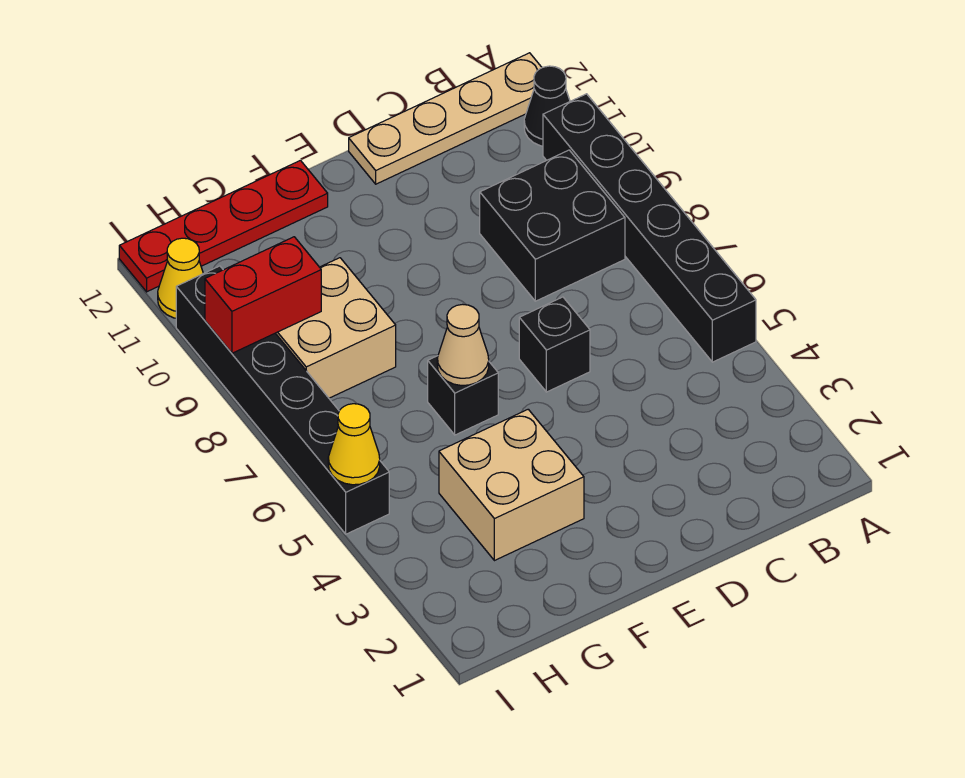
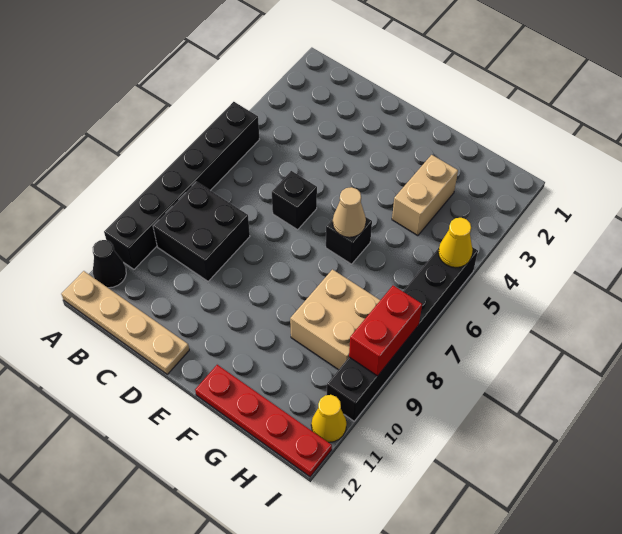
tan brick F3:G4 level 1 -> tan brick G3:G4 level 1
red brick H9:I9 level 2 -> red brick I8:I9 level 2

